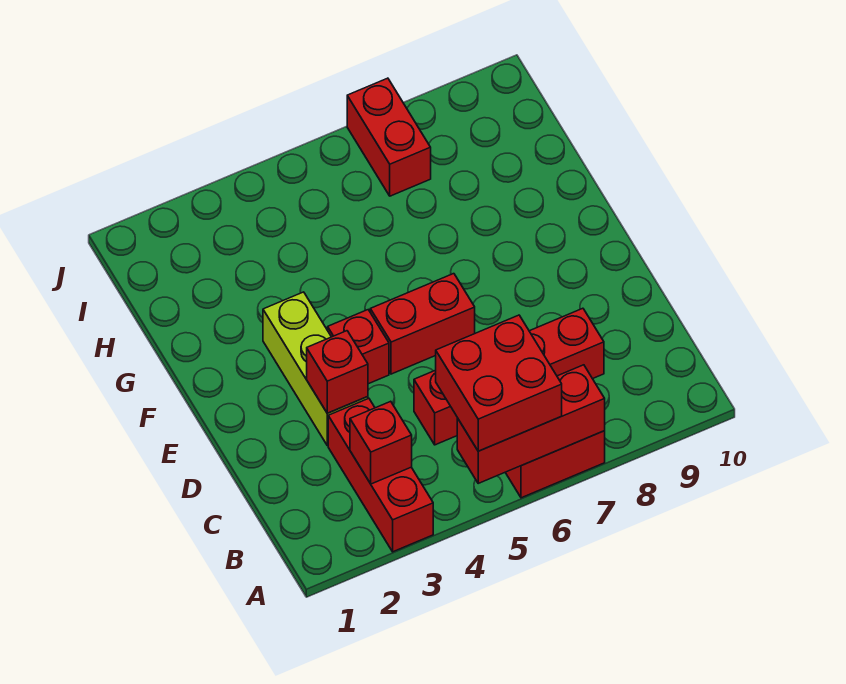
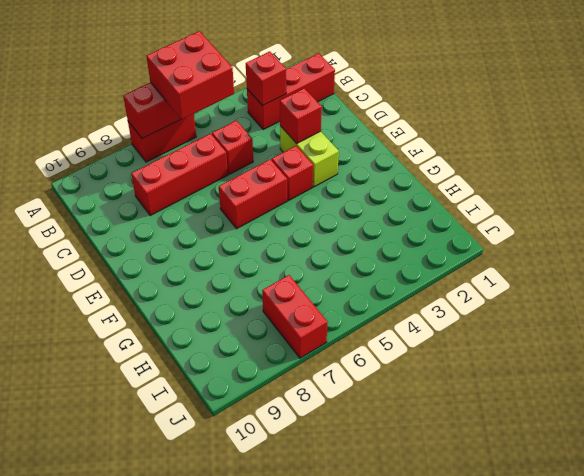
red brick A3:C3 level 1 -> red brick B1:B3 level 1
lime brick D3:F3 level 1 -> lime brick D3:E3 level 1

